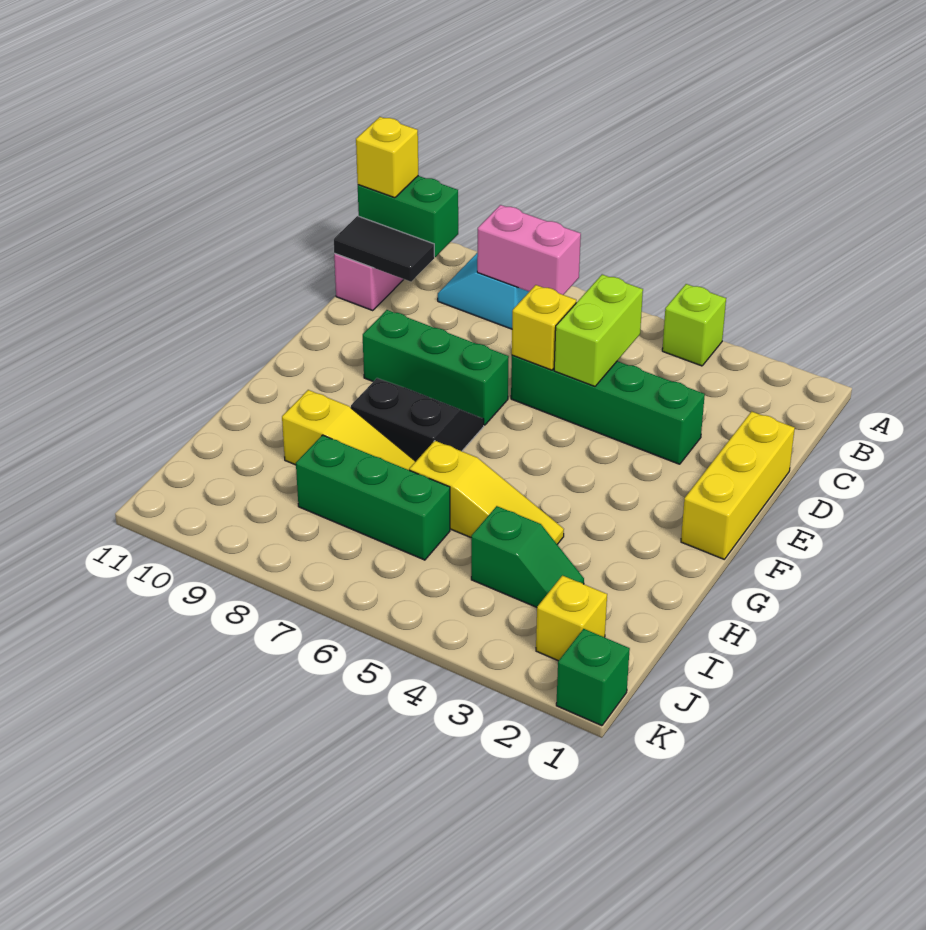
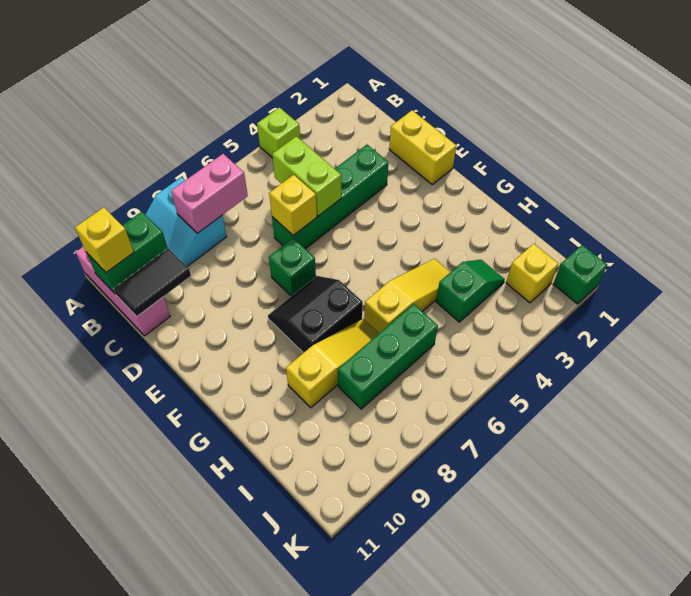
yellow brick D1:F1 level 1 -> yellow brick D1:E1 level 1
green brick E7:E9 level 1 -> green brick E7 level 1

